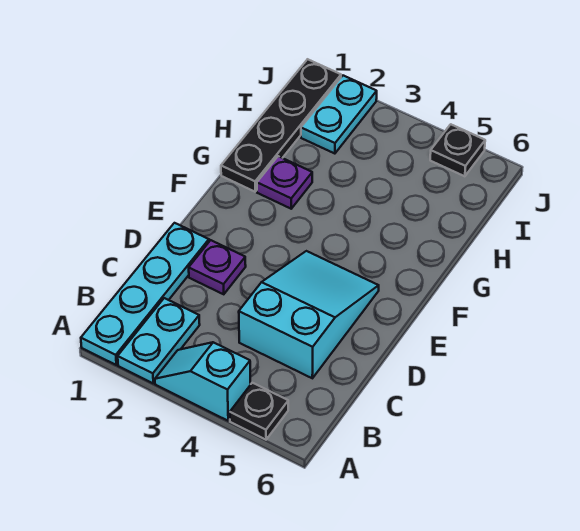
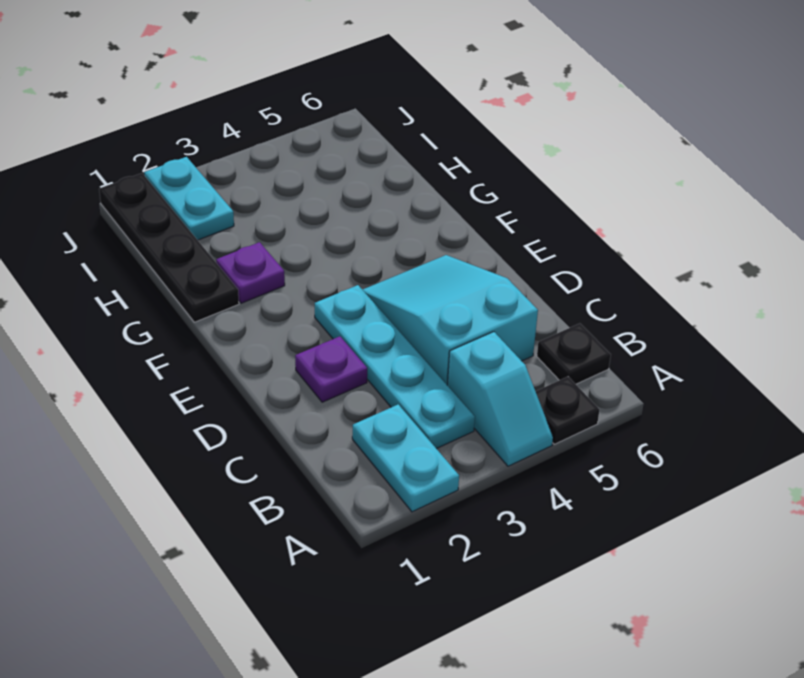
cyan plate A1:D1 level 1 -> cyan plate B3:E3 level 1
cyan slope A3:A4 level 1 top 4 -> cyan slope A4:B4 level 1 top B
black plate J5 level 1 -> black plate B6 level 1

